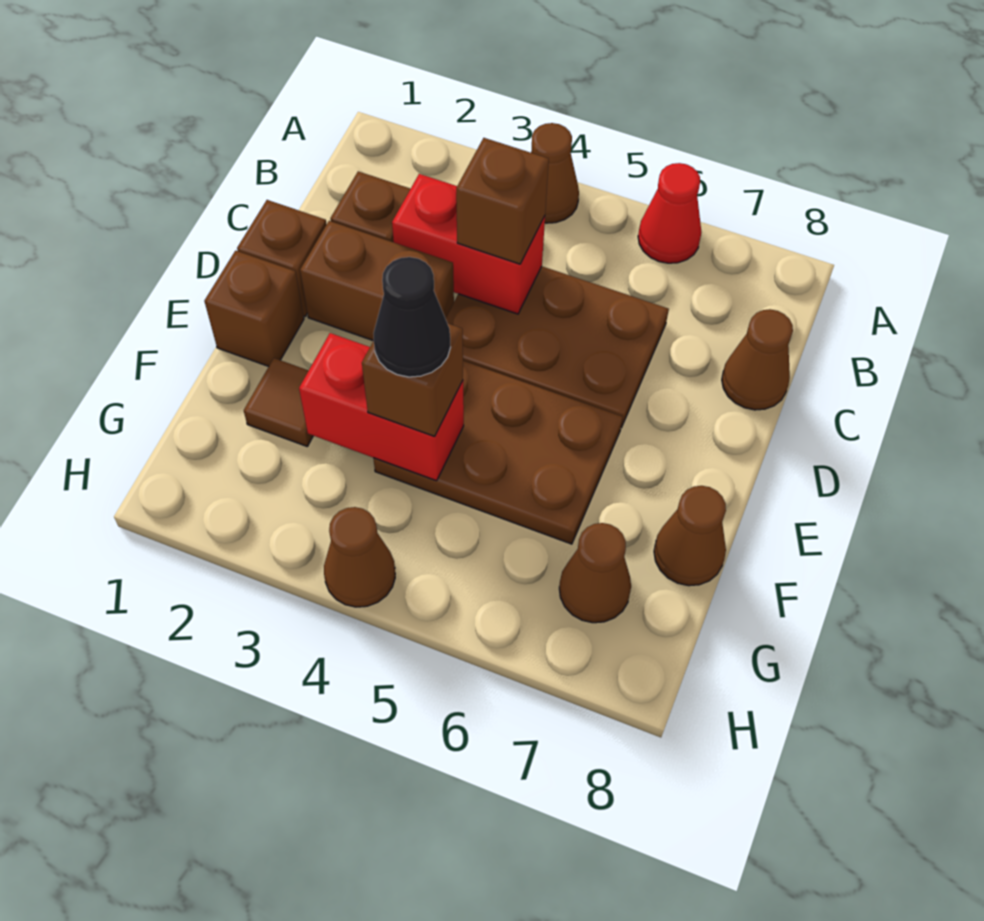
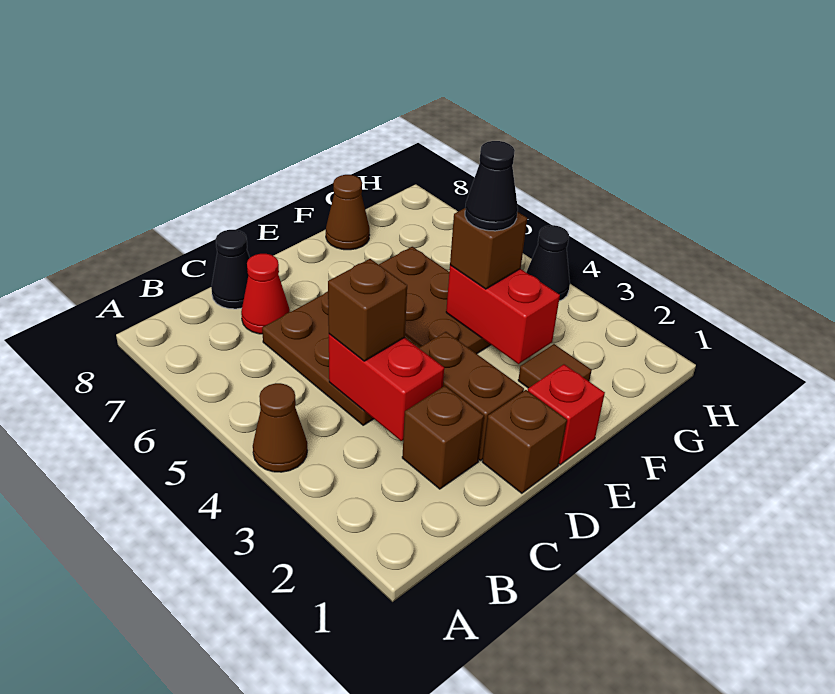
red cone A6 level 1 -> red cone C7 level 1
brown cone C8 level 1 -> black cone C8 level 1
brown brick E1 level 1 -> red brick E1 level 1
brown cone G7 level 1 -> none
brown cone H4 level 1 -> black cone H4 level 1

